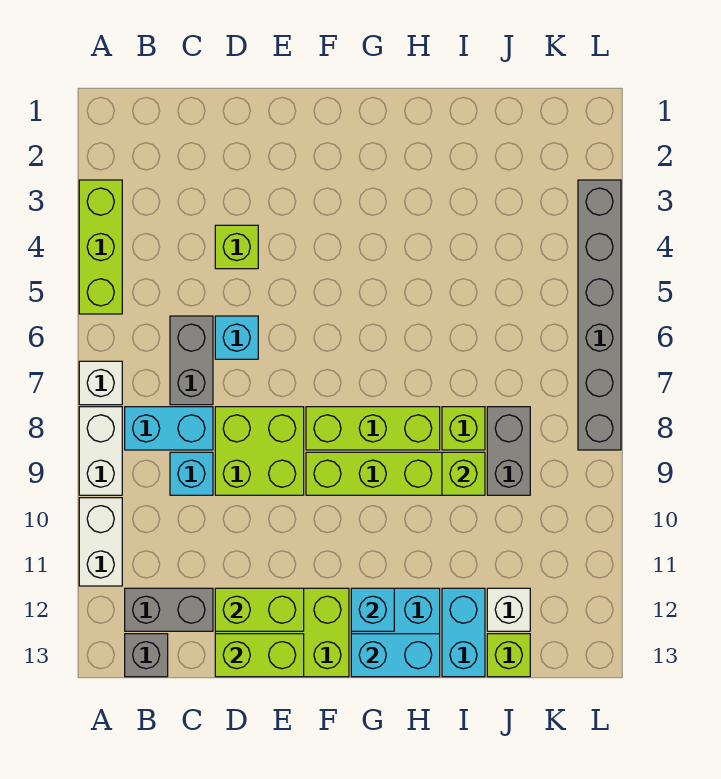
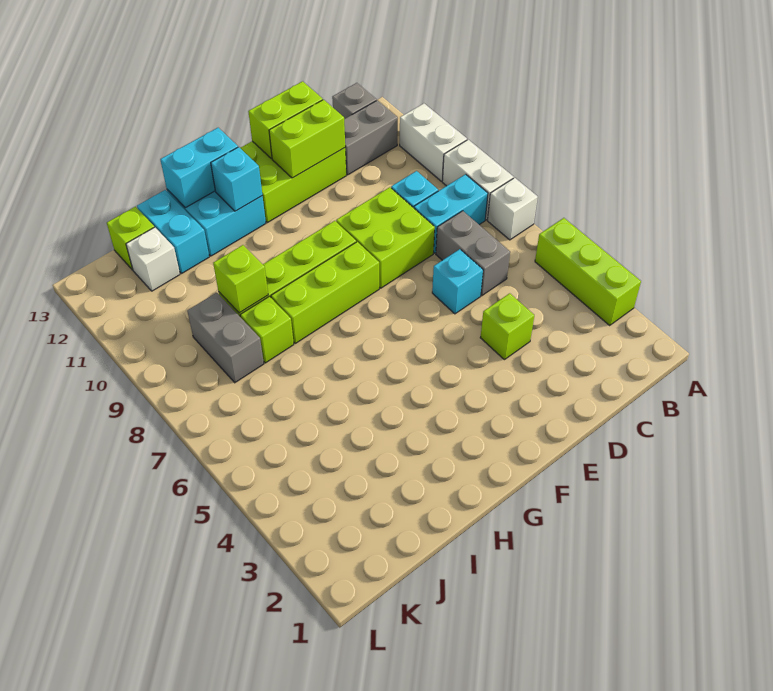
grey brick L3:L8 level 1 -> none

